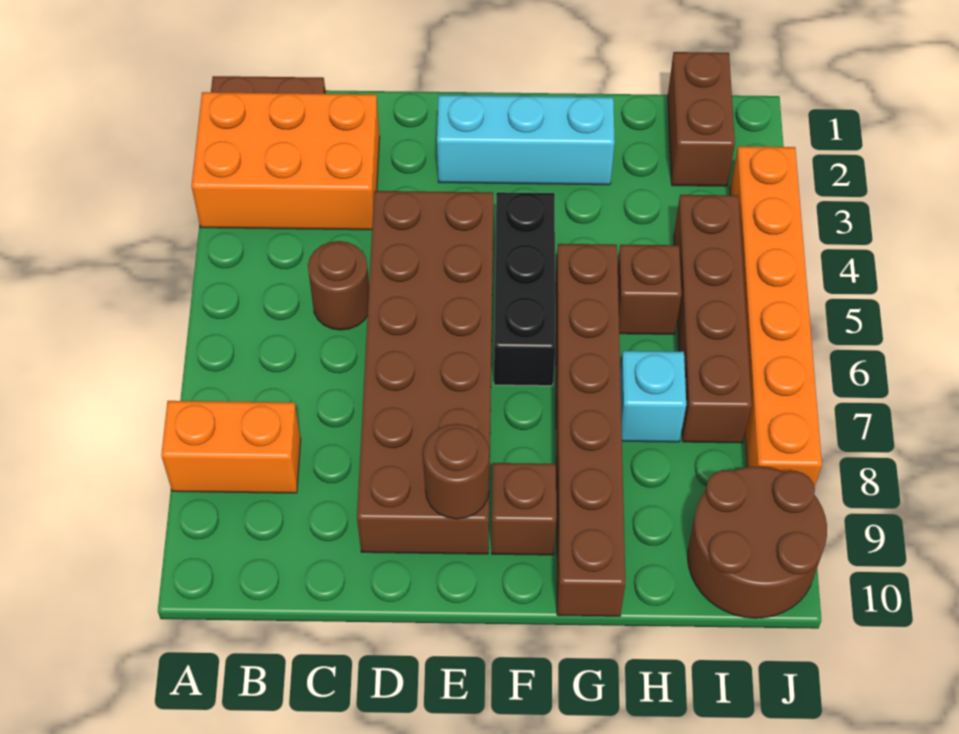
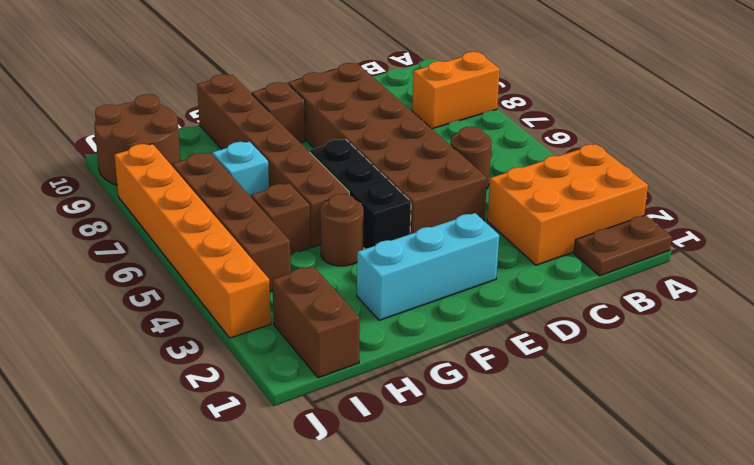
brown round brick E9 level 2 -> brown round brick G4 level 1

